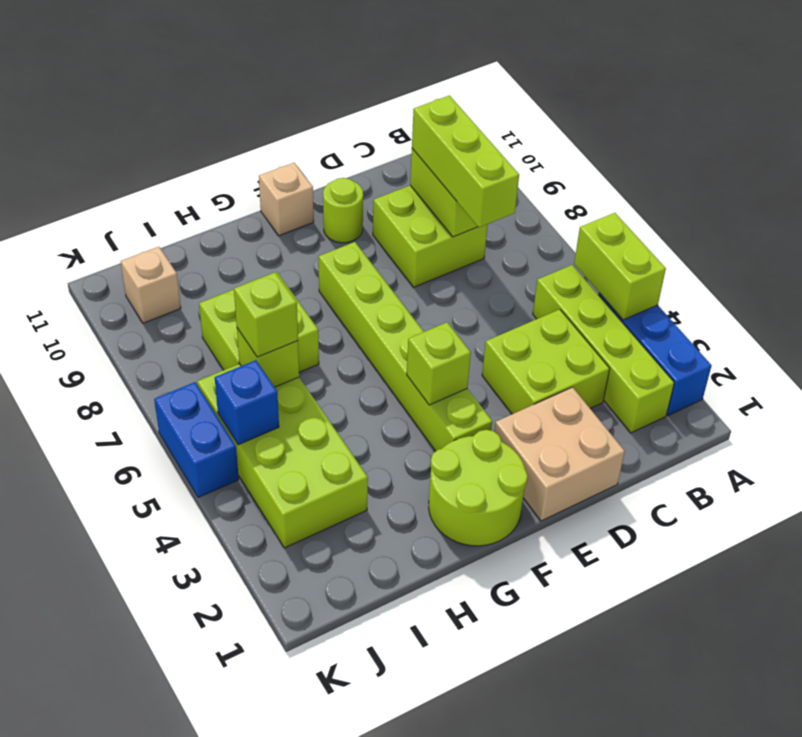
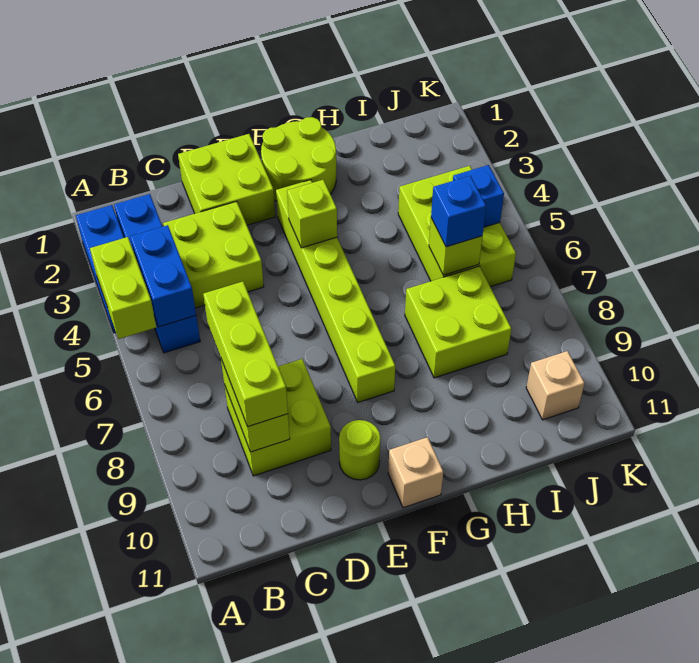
lime brick B2:B5 level 1 -> blue brick B2:B5 level 1
tan brick D1:E2 level 1 -> lime brick D1:E2 level 1
lime brick I3:J6 level 1 -> lime brick I4:J6 level 1
lime brick I6 level 3 -> blue brick I6 level 3
blue brick K5:K6 level 1 -> blue brick B4:B5 level 2

